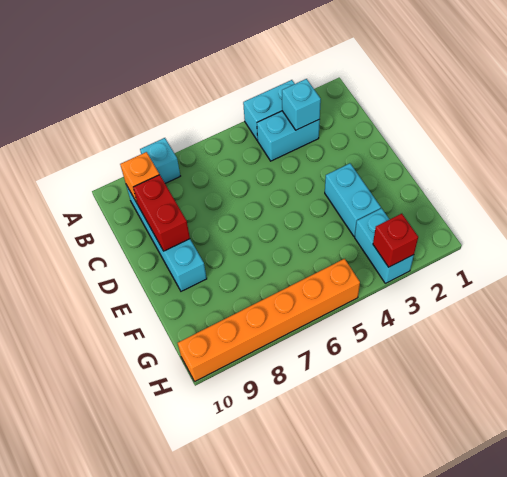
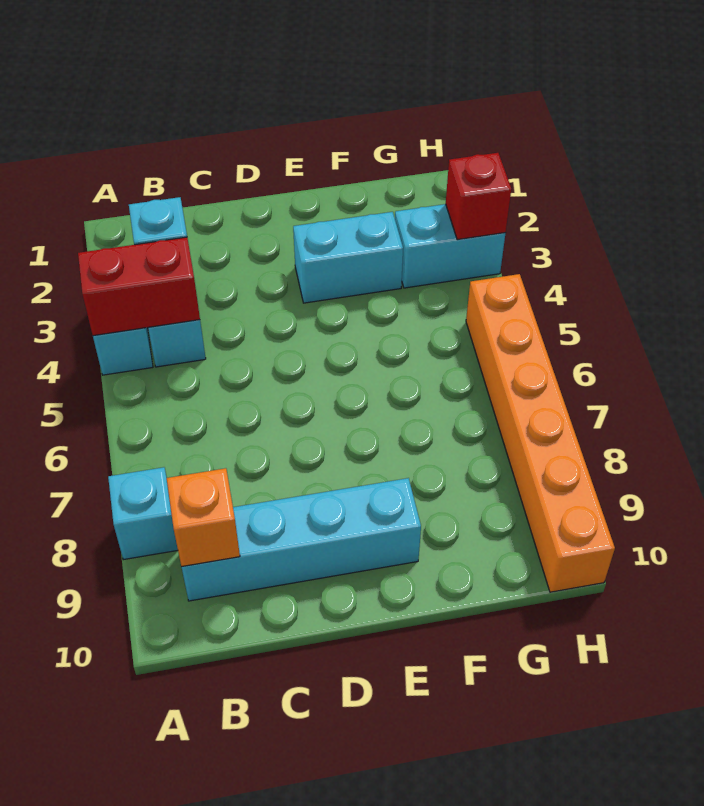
red brick C9:D9 level 2 -> red brick A4:B4 level 2

